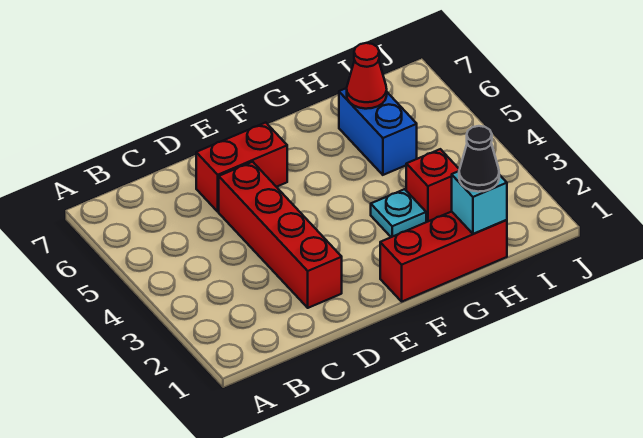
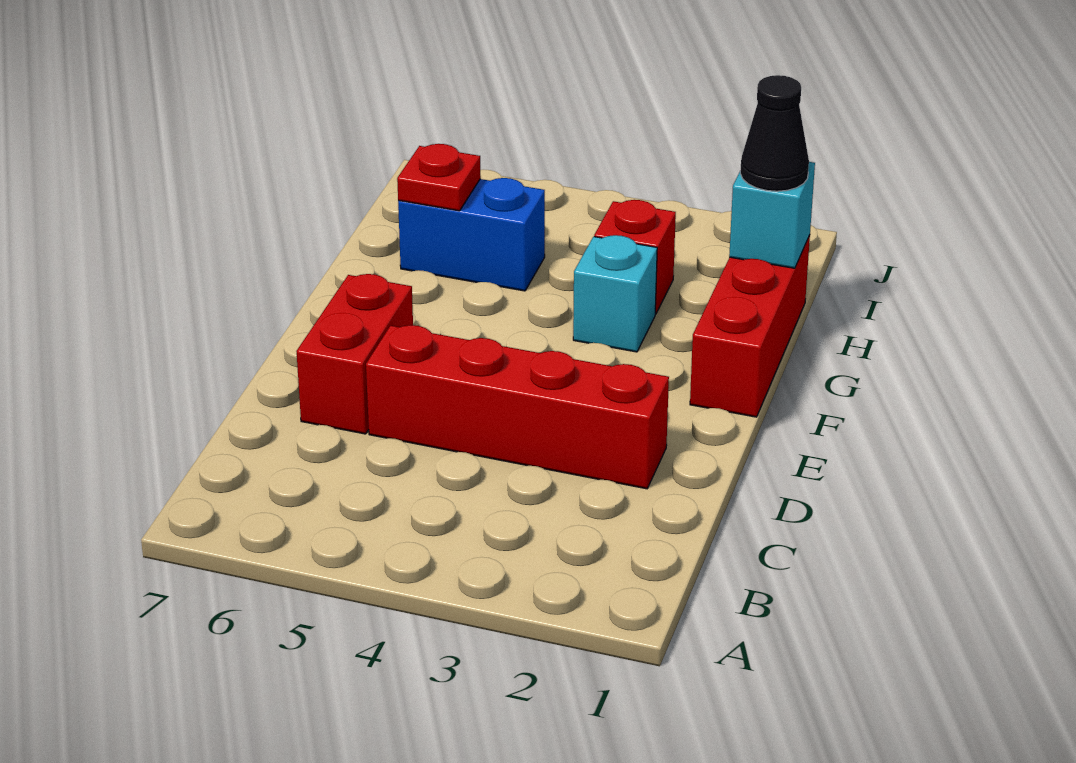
cyan plate G3 level 1 -> cyan brick G3 level 1
red cone H6 level 2 -> red plate H6 level 2

